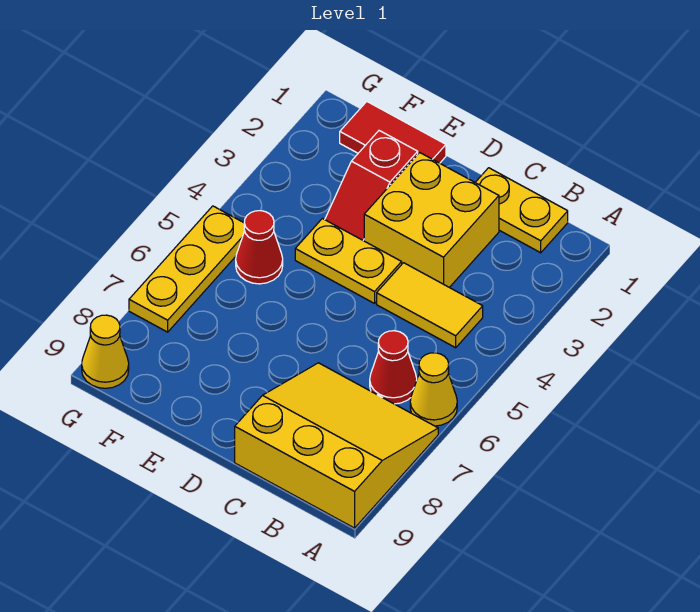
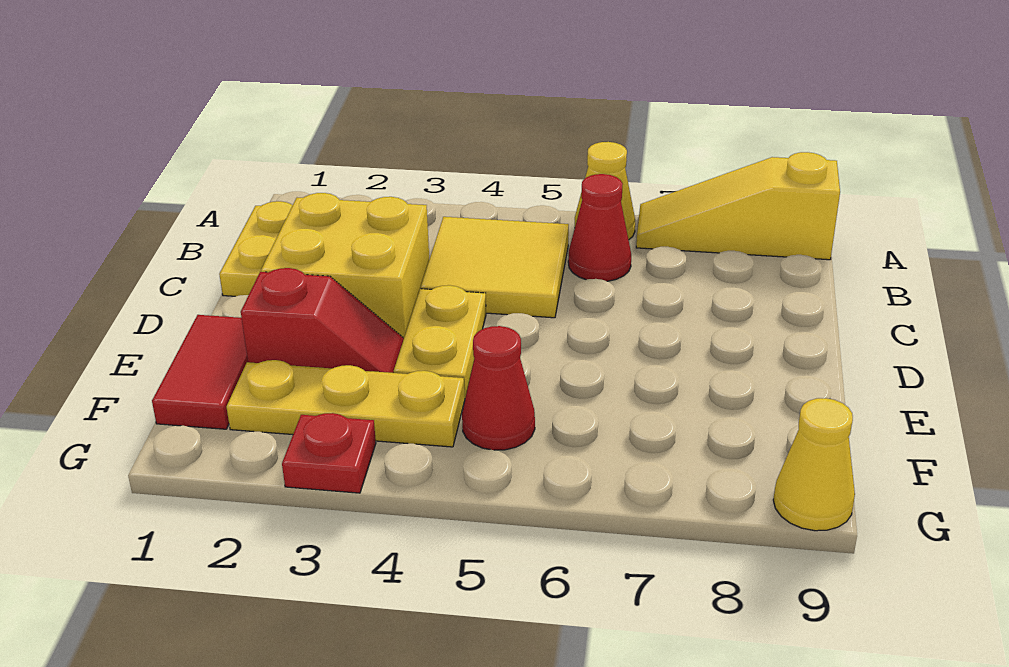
yellow slope A7:C9 level 1 top 9 -> yellow slope A7:A9 level 1 top 9
yellow tile B4:C4 level 1 -> yellow tile B4:C5 level 1
none -> red plate G3 level 1
yellow plate G5:G7 level 1 -> yellow plate F2:F4 level 1

